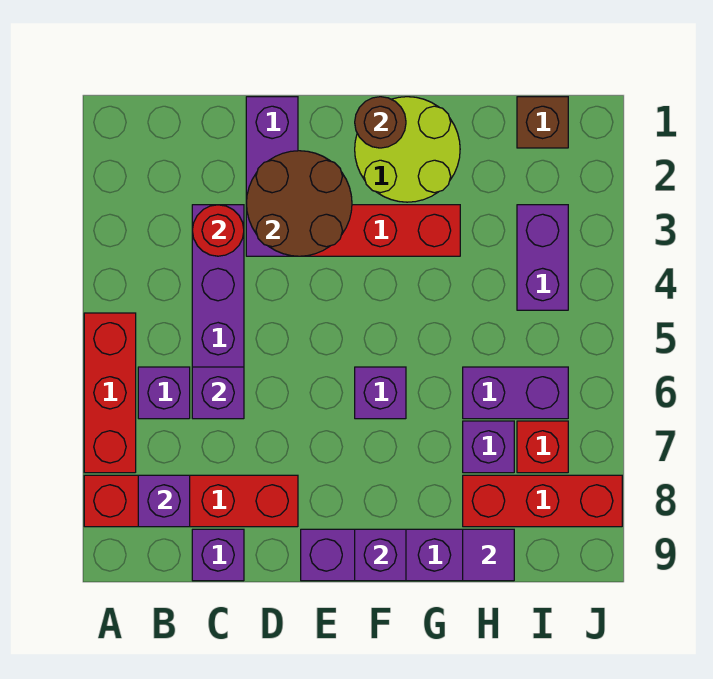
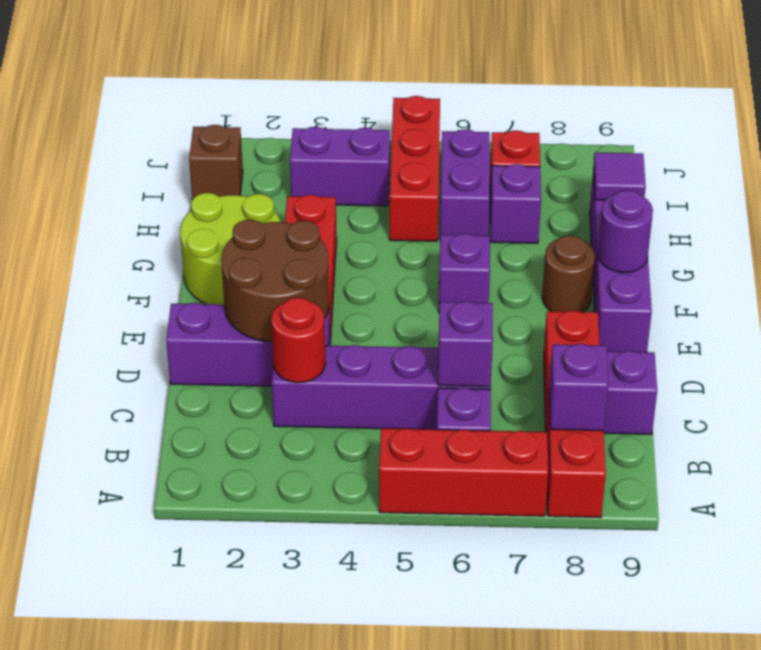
brown round brick F1 level 2 -> brown round brick F8 level 1
purple brick F9 level 2 -> purple round brick F9 level 2
red brick H8:J8 level 1 -> red brick H5:J5 level 1

